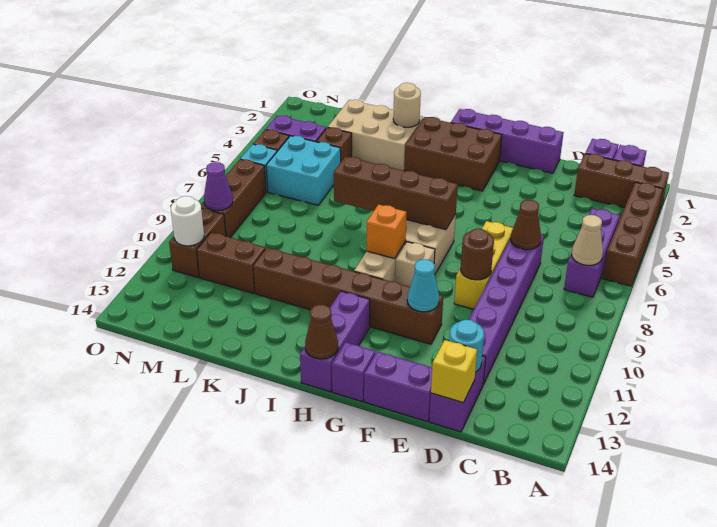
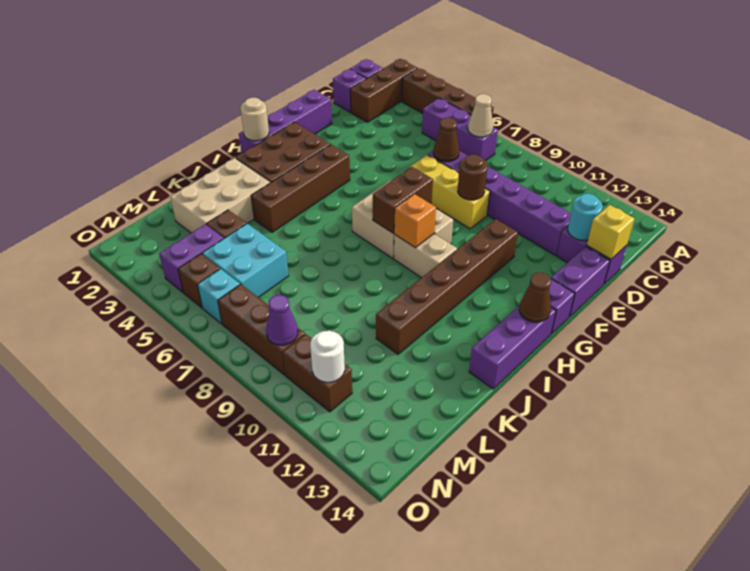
cyan cone F11 level 2 -> none
brown brick G7:J7 level 2 -> brown brick G4:J4 level 1
purple brick H12:H14 level 1 -> purple brick H14:J14 level 1
tan round brick J2 level 2 -> tan round brick H1 level 2
brown brick L11:M11 level 1 -> brown brick G8:H8 level 2

